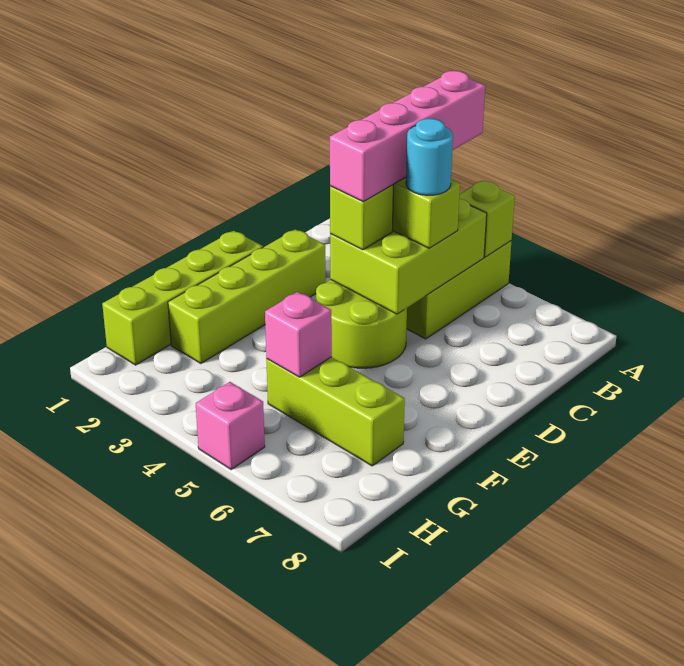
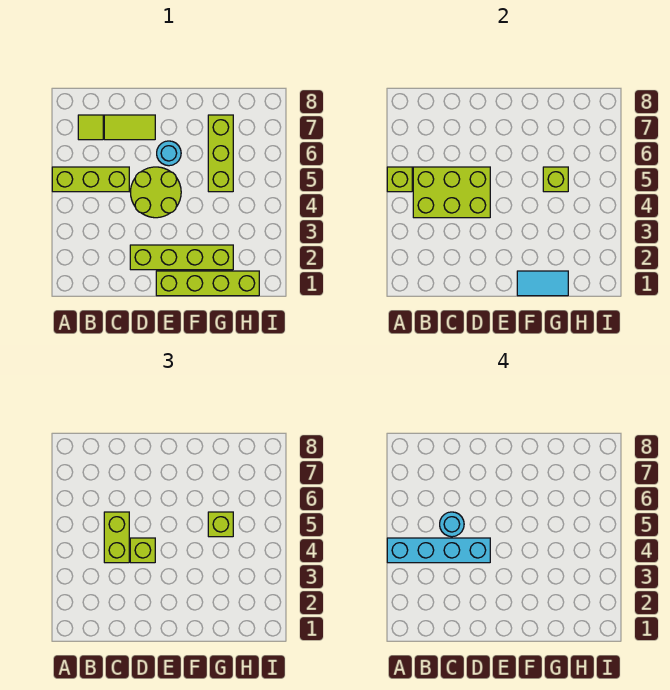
pink brick A4:D4 level 4 -> cyan brick A4:D4 level 4
none -> lime tile B7 level 1
none -> lime tile C7:D7 level 1
none -> cyan round brick E6 level 1
none -> cyan tile F1:G1 level 2
pink brick G5 level 2 -> lime brick G5 level 2
none -> lime brick G5 level 3
pink brick I5 level 1 -> none

